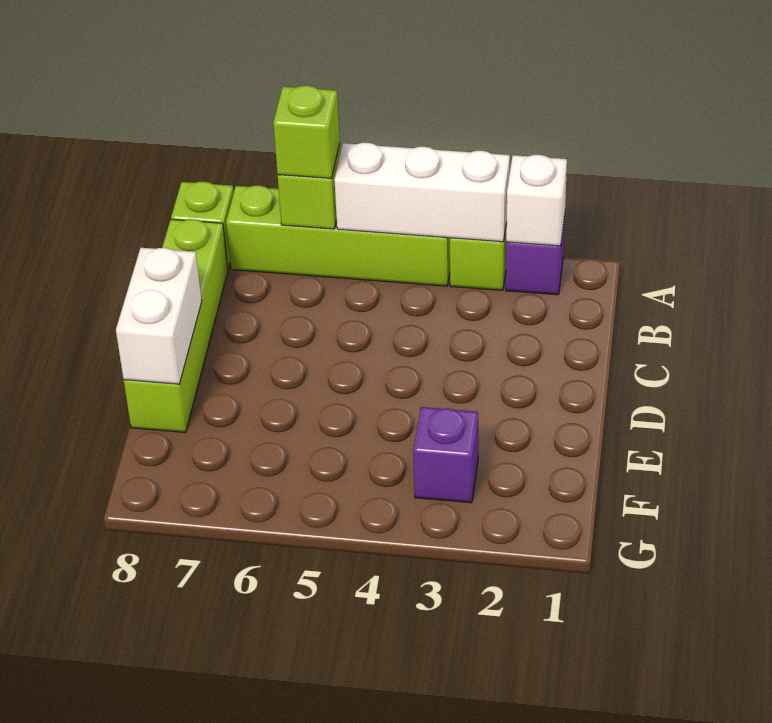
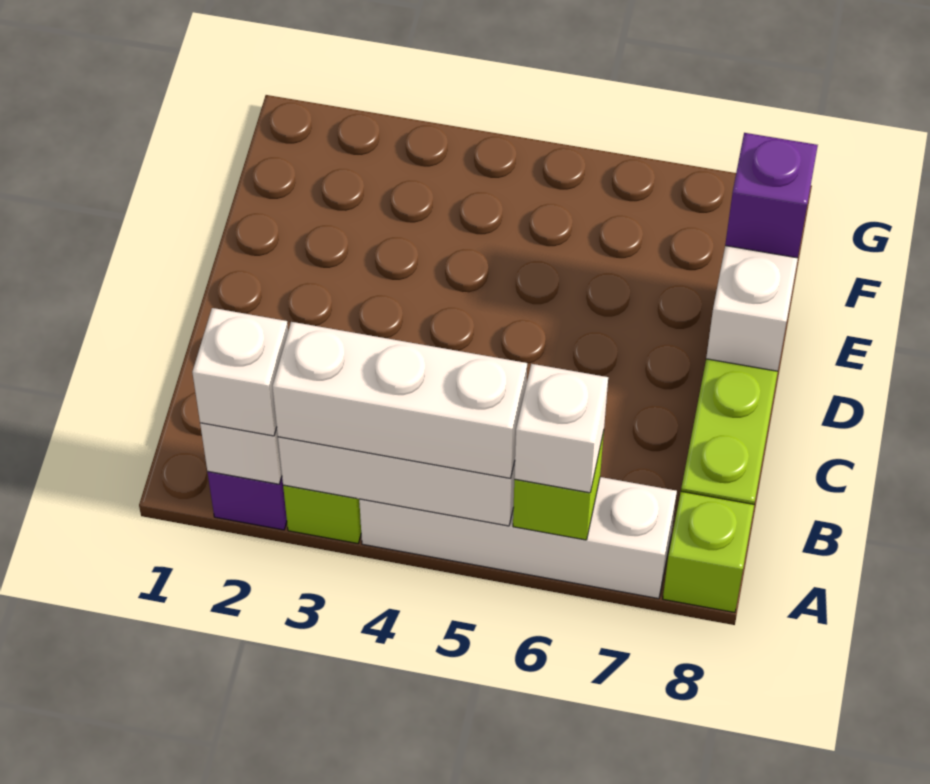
none -> white brick A2 level 3
none -> white brick A3:A5 level 3
lime brick A4:A7 level 1 -> white brick A4:A7 level 1
lime brick A6 level 3 -> white brick A6 level 3
purple brick F3 level 1 -> purple brick E8 level 3

